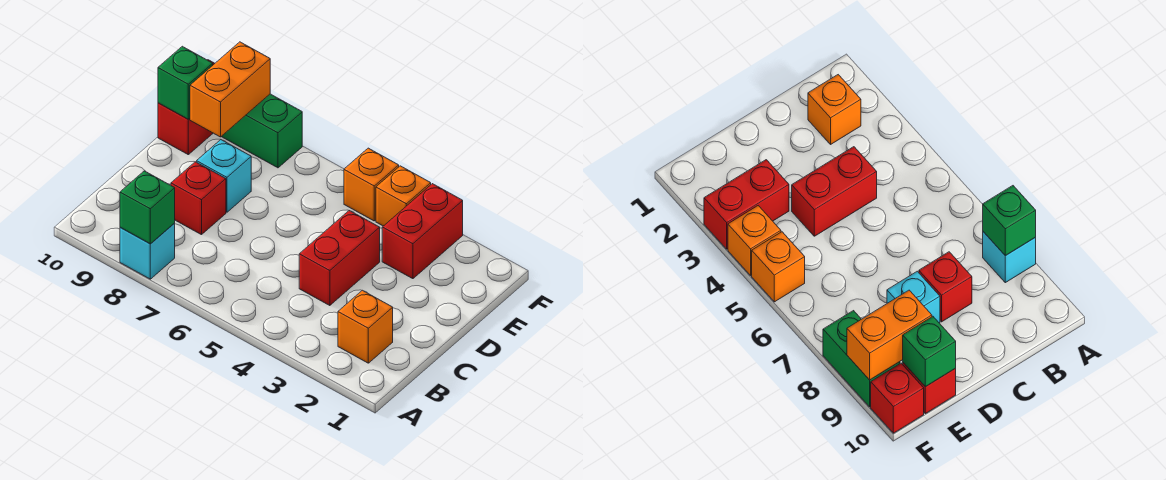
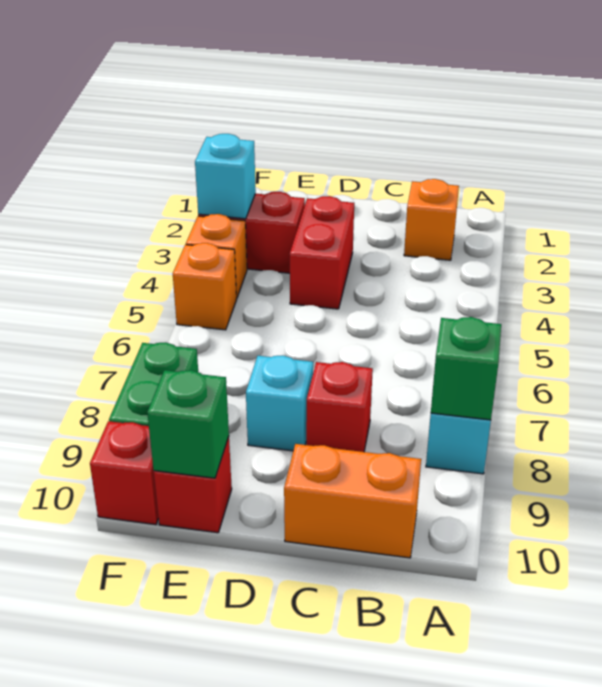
red brick C4:D4 level 1 -> red brick D3:D4 level 1
orange brick E9:F9 level 2 -> orange brick B10:C10 level 1
none -> cyan brick F3 level 2

